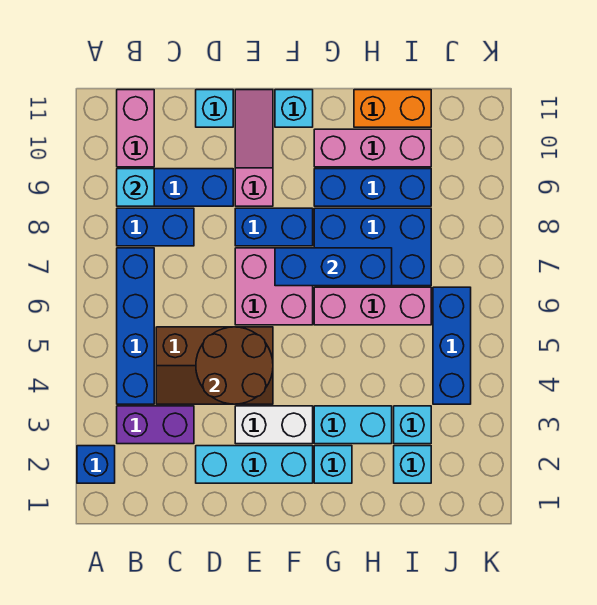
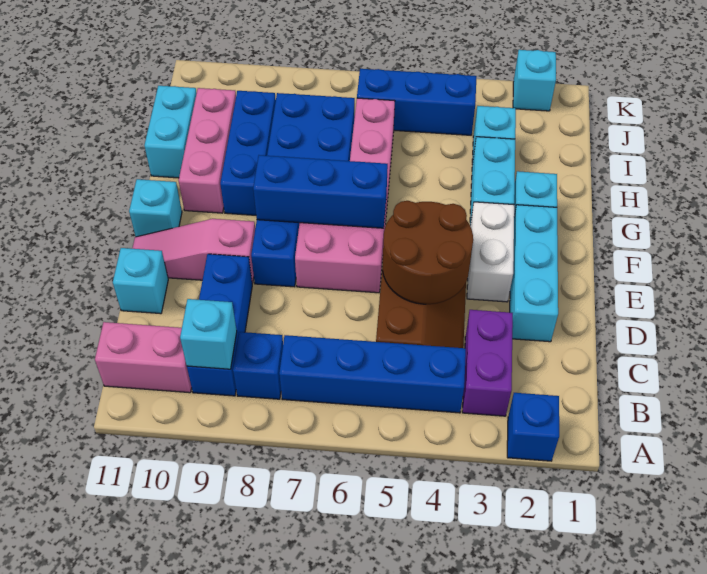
blue brick B8:C8 level 1 -> blue brick B8 level 1
blue brick F7:H7 level 2 -> blue brick F6:F8 level 2
orange brick H11:I11 level 1 -> cyan brick H11:I11 level 1
cyan brick I2 level 1 -> cyan brick K2 level 1

